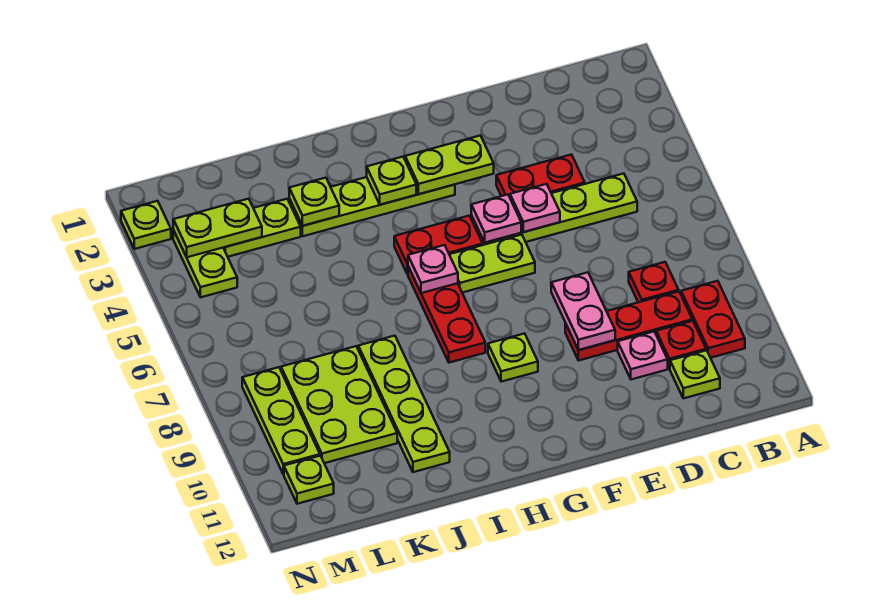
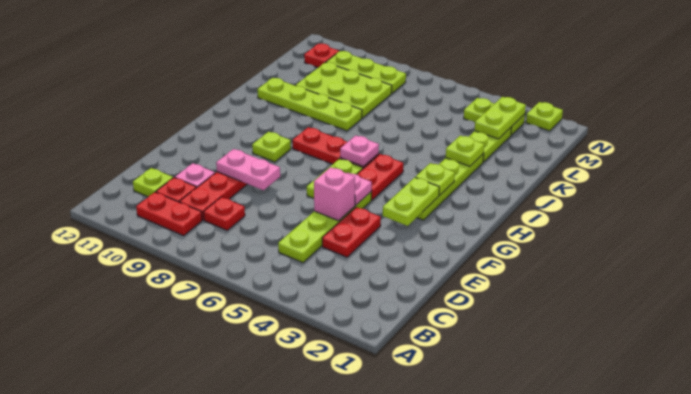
pink plate E5 level 2 -> pink brick E5 level 2
lime plate M11 level 1 -> red plate M11 level 1

